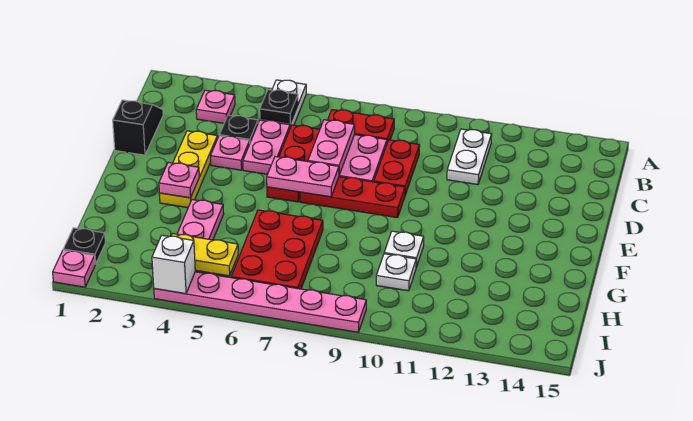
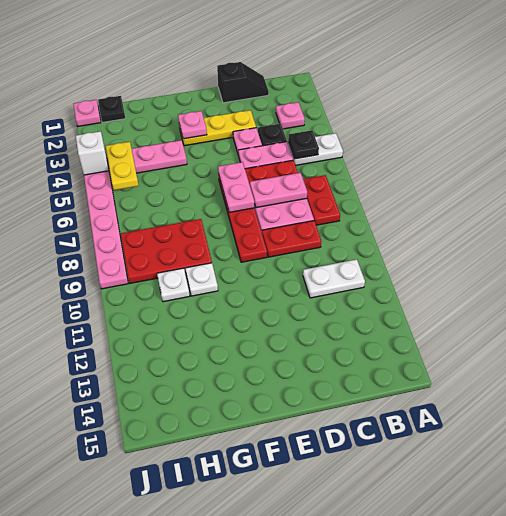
red plate G6:I7 level 1 -> red plate G8:I9 level 1

